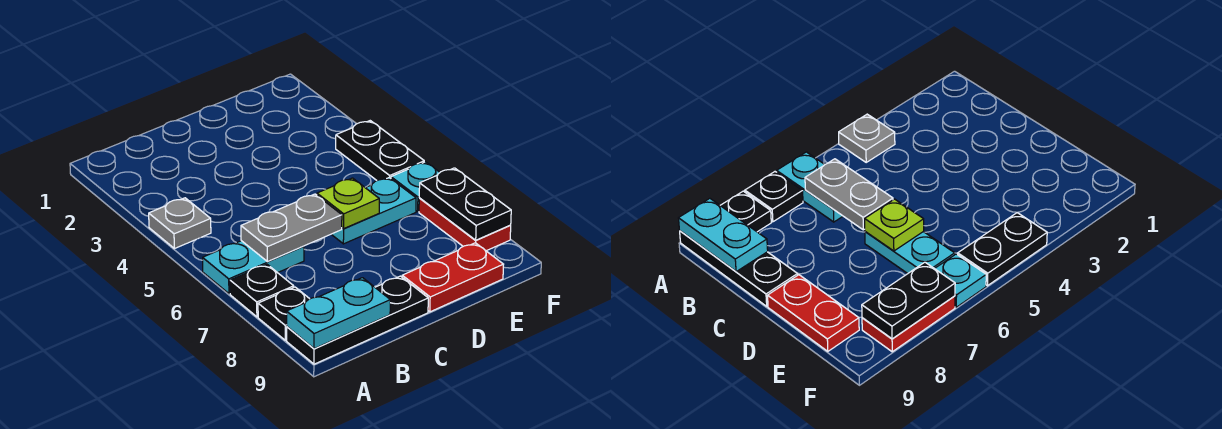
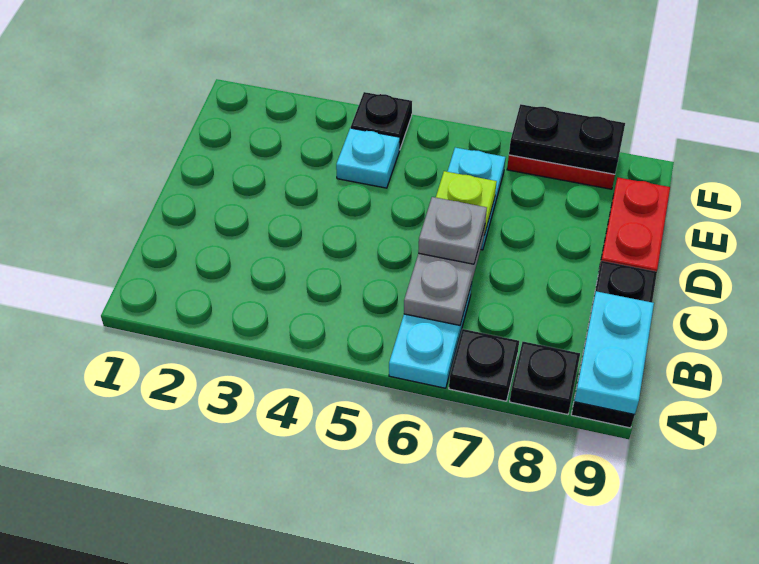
grey plate A4 level 1 -> grey plate C6 level 3
black plate F4:F5 level 1 -> black plate F4 level 1
cyan plate F6 level 1 -> cyan plate E4 level 1

